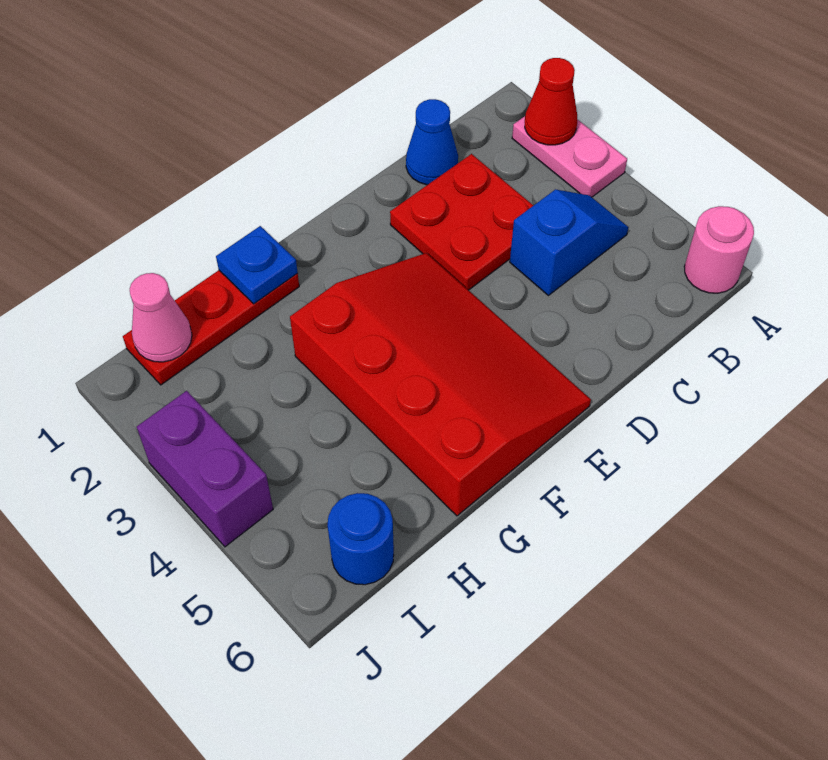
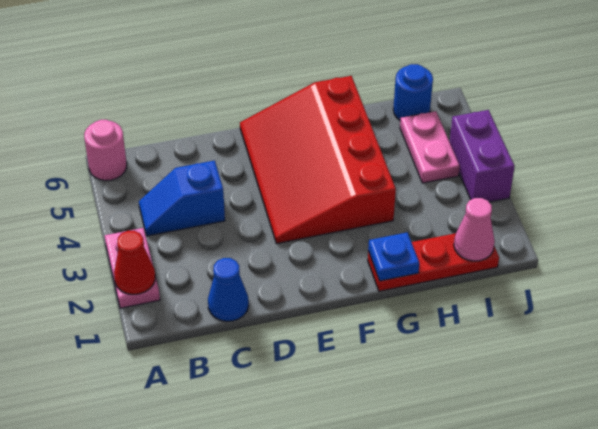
red plate C2:D3 level 1 -> none
none -> pink plate I4:I5 level 1

